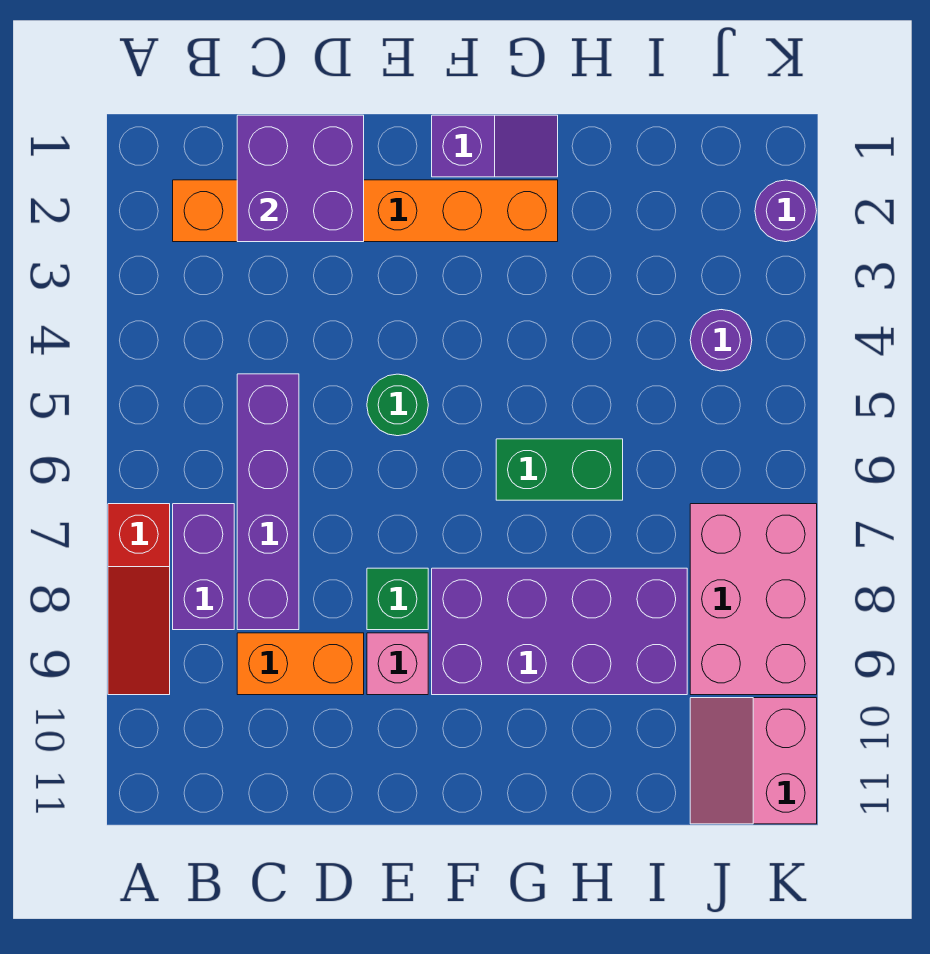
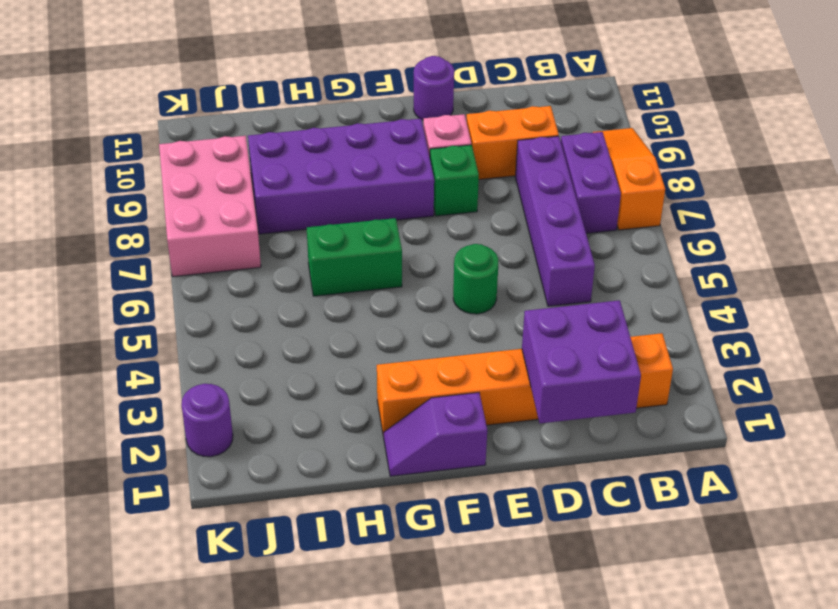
red slope A7:A9 level 1 top 7 -> orange slope A7:A9 level 1 top 7
purple round brick J4 level 1 -> purple round brick E11 level 1
pink slope J10:K11 level 1 top K -> none

